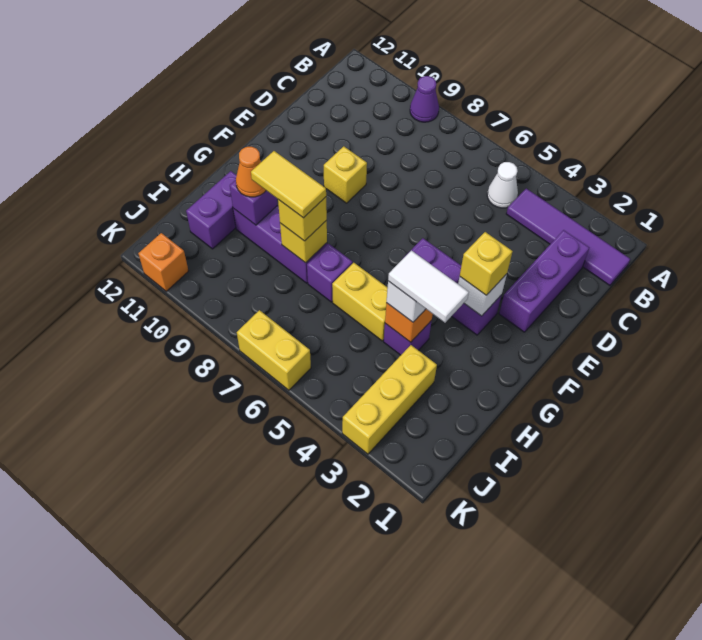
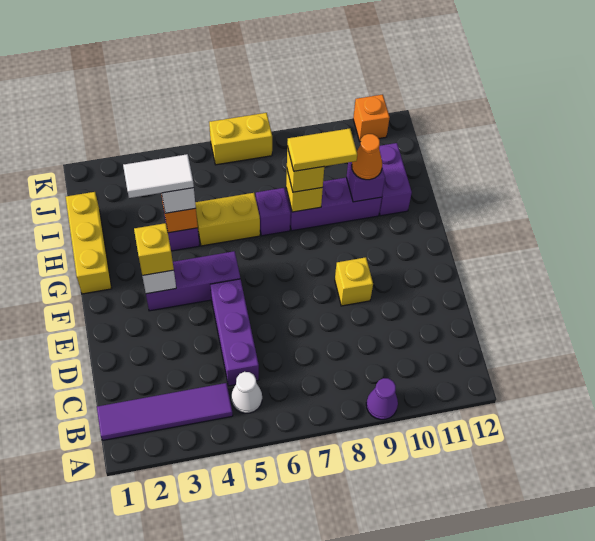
purple brick C2:E2 level 1 -> purple brick C5:E5 level 1
yellow brick I3:K3 level 1 -> yellow brick G1:I1 level 1

